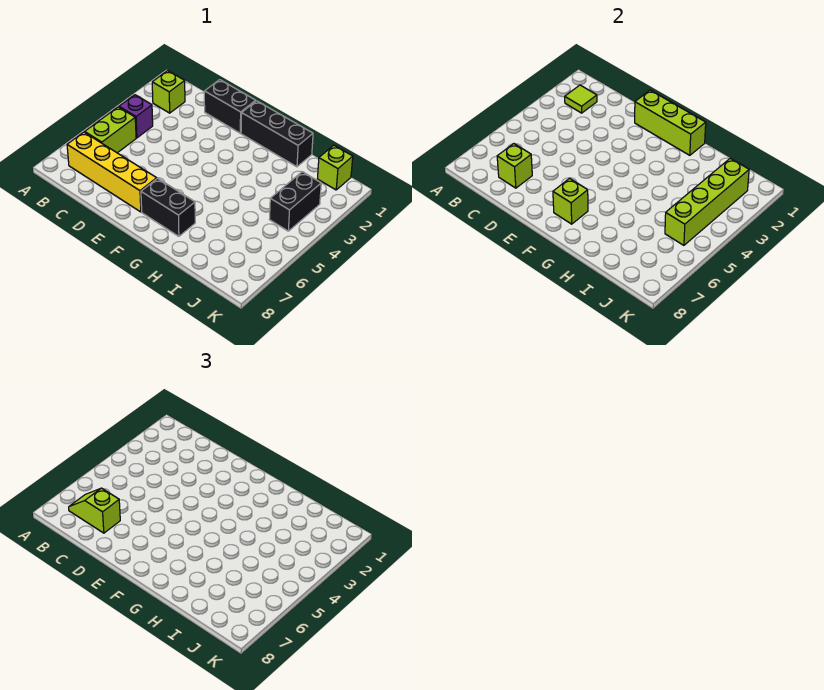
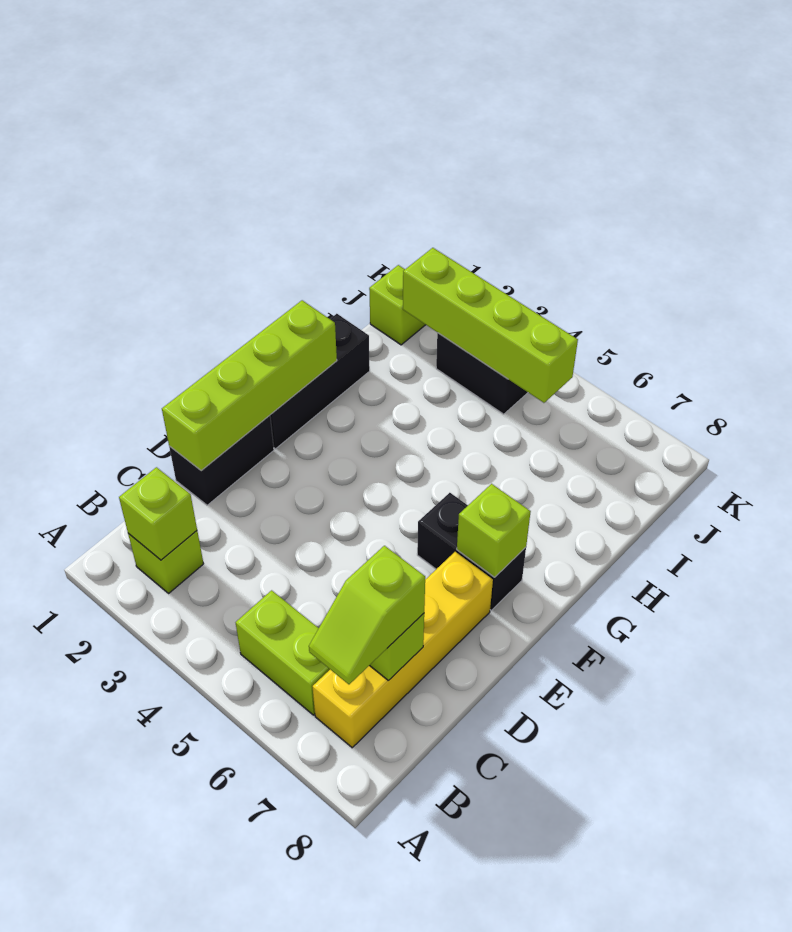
lime tile B2 level 2 -> lime brick B2 level 2
purple brick B4 level 1 -> none
lime brick E1:G1 level 2 -> lime brick D1:G1 level 2
black brick F7:G7 level 1 -> black brick F6:F7 level 1

